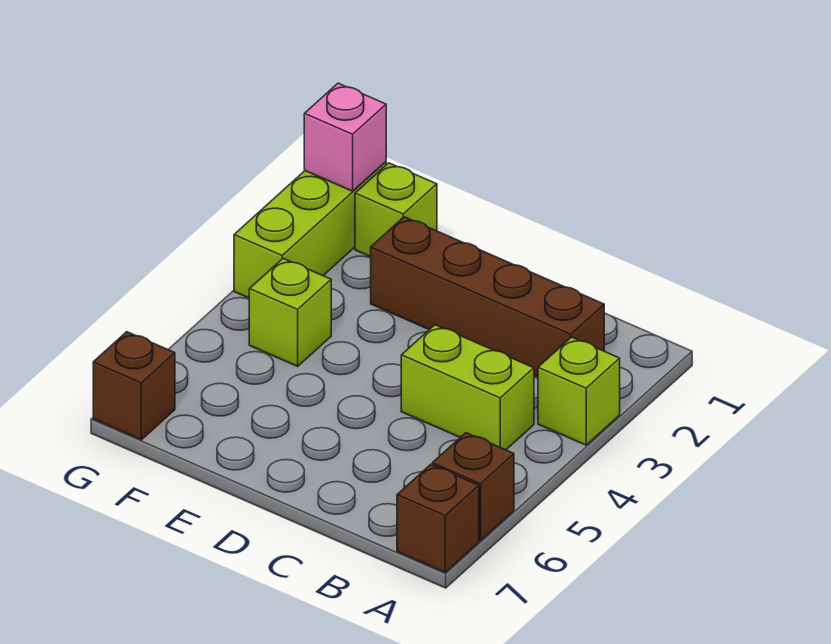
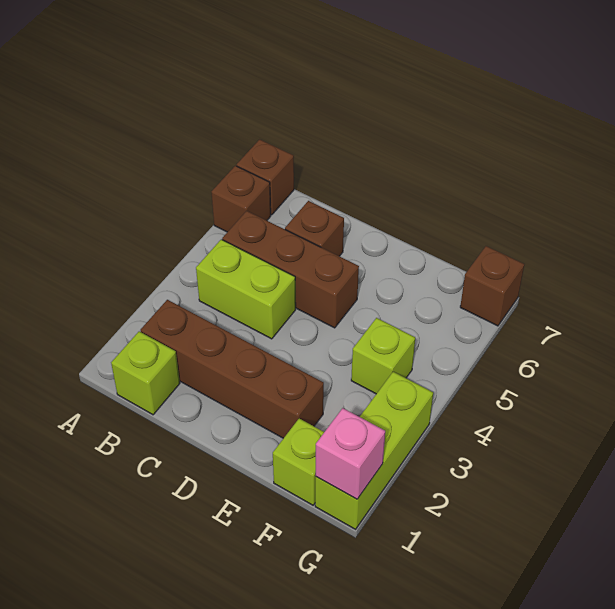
lime brick A3 level 1 -> lime brick B1 level 1
none -> brown brick B5:D5 level 1
none -> brown brick C6 level 1

